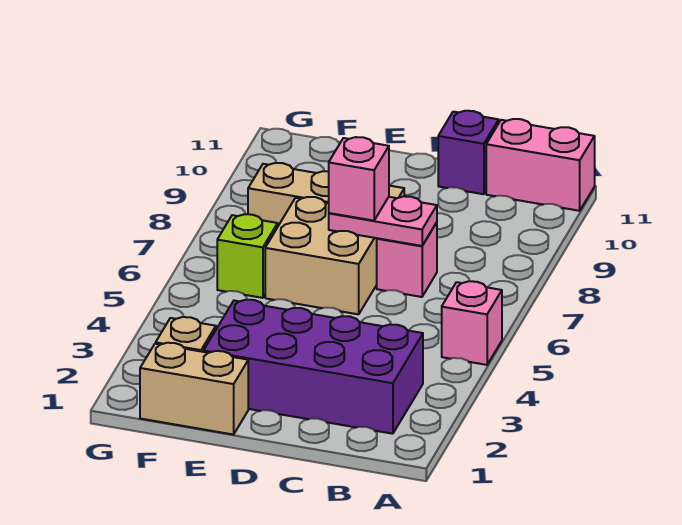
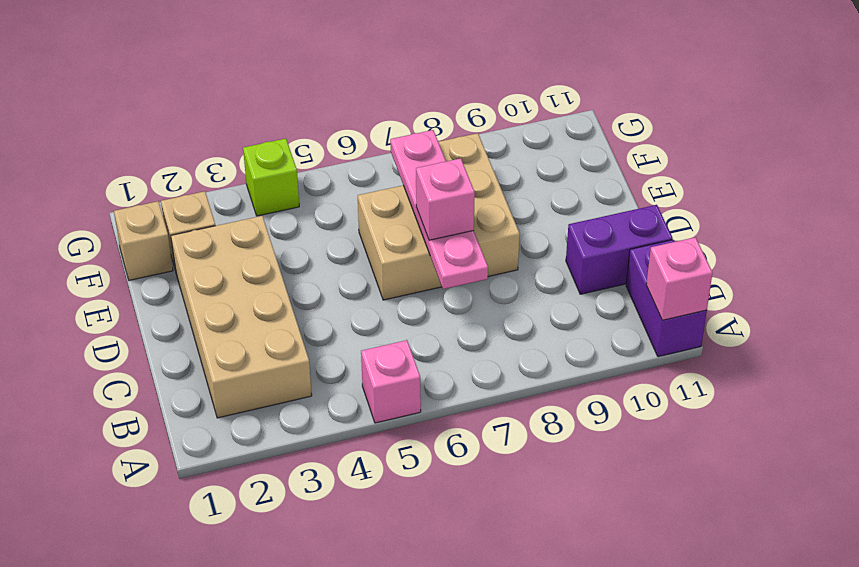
pink brick A11:B11 level 1 -> purple brick A11:B11 level 1
purple brick B2:E3 level 1 -> tan brick B2:E3 level 1
pink brick C7 level 1 -> pink brick A11 level 2
pink plate C7:D7 level 2 -> pink plate C7:F7 level 2
purple brick C11 level 1 -> purple brick C10:C11 level 1
tan brick E1:F1 level 1 -> tan brick F1 level 1
lime brick F6 level 1 -> lime brick G4 level 1

